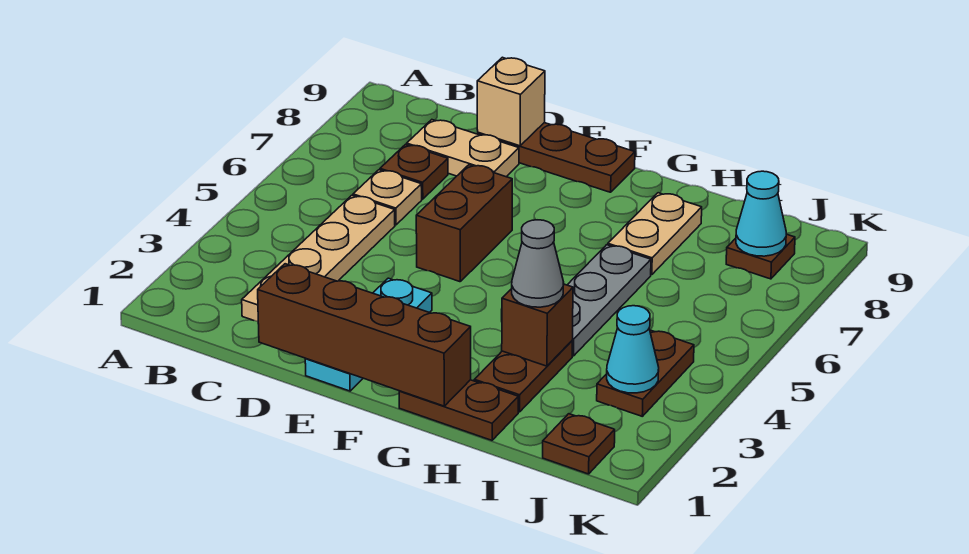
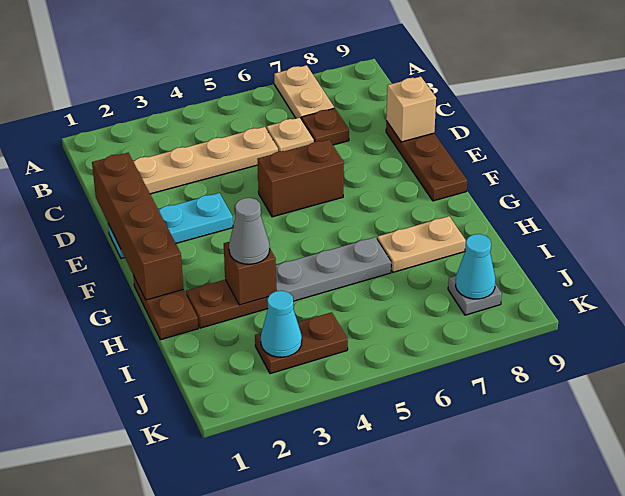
tan plate C8:D8 level 1 -> tan plate A7:B7 level 1
brown plate J1 level 1 -> none
brown plate J8 level 1 -> grey plate J8 level 1

